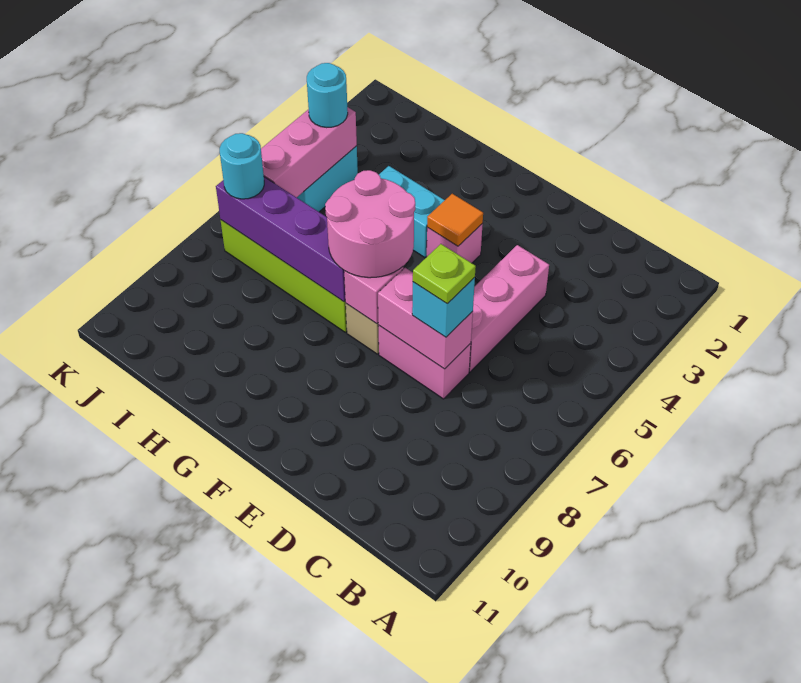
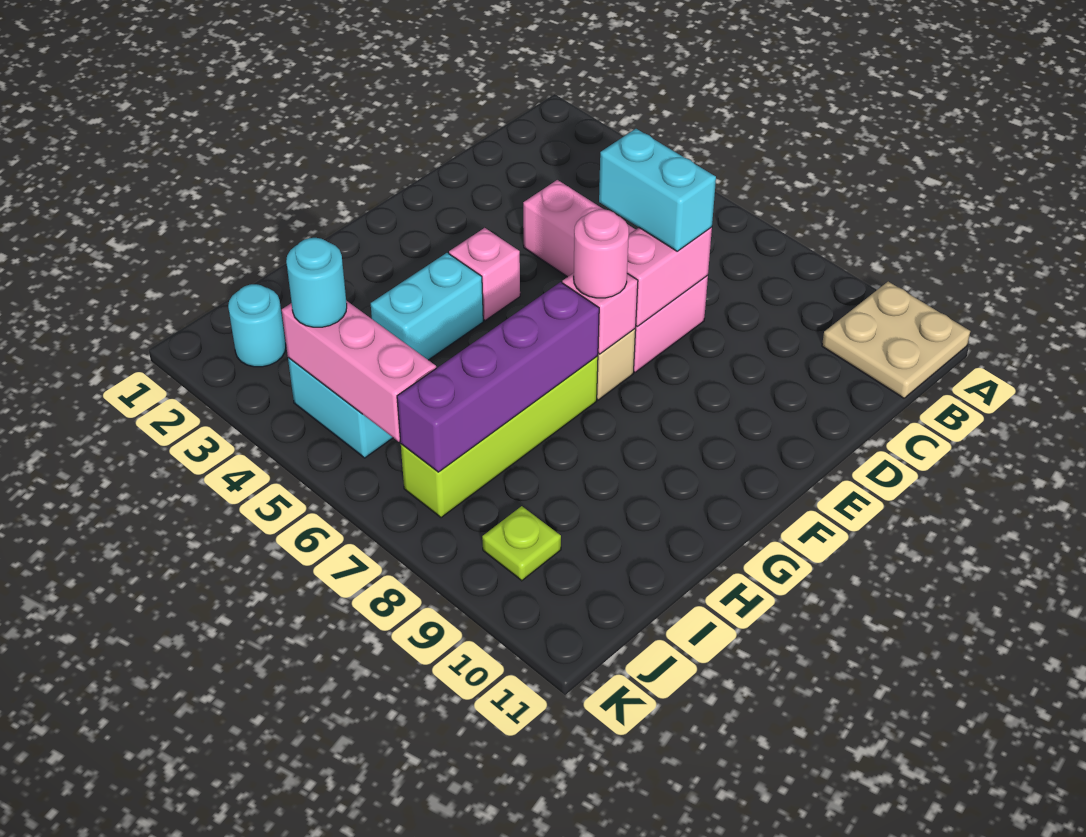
none -> tan plate A10:B11 level 1
cyan brick D7 level 3 -> cyan brick D6:D7 level 3
lime plate D7 level 4 -> lime plate J9 level 1
orange tile F4 level 2 -> none
pink round brick F6:G7 level 3 -> pink round brick F7 level 3
cyan round brick J7 level 3 -> cyan round brick J2 level 1

